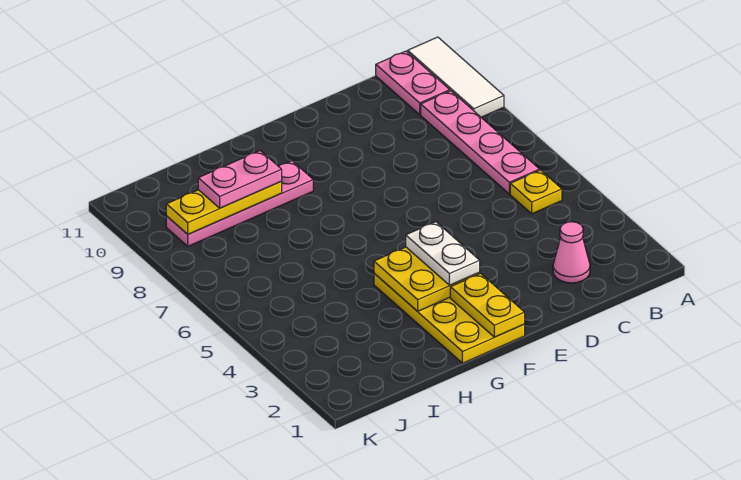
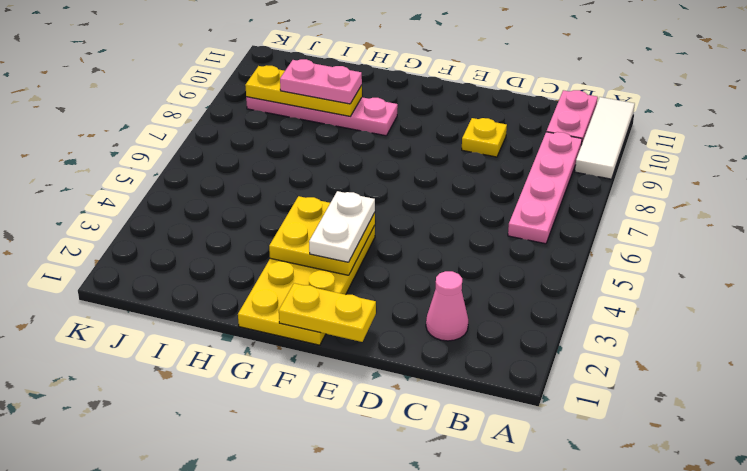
yellow plate B5 level 1 -> yellow plate D9 level 1
yellow plate F1:F2 level 2 -> yellow plate E1:F1 level 2

